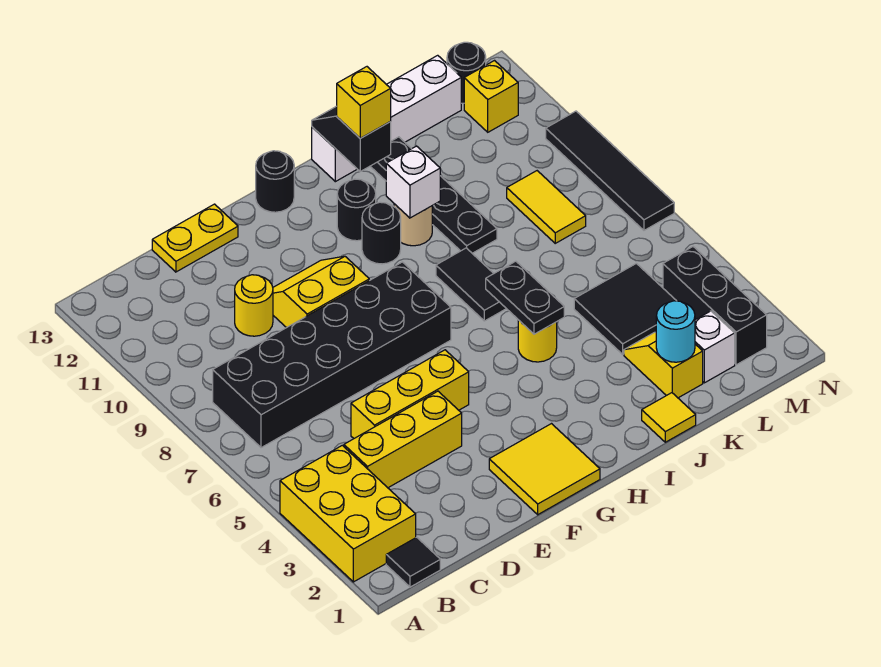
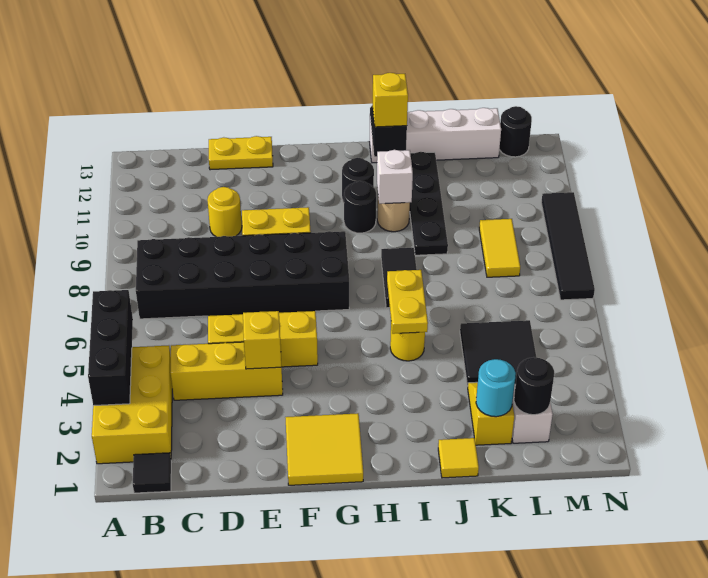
black round brick G13 level 1 -> black round brick L2 level 2
black plate I5:I6 level 2 -> yellow plate I5:I6 level 2
black brick M2:M4 level 1 -> black brick A3:A5 level 2
yellow brick M12 level 1 -> yellow brick E4 level 2

